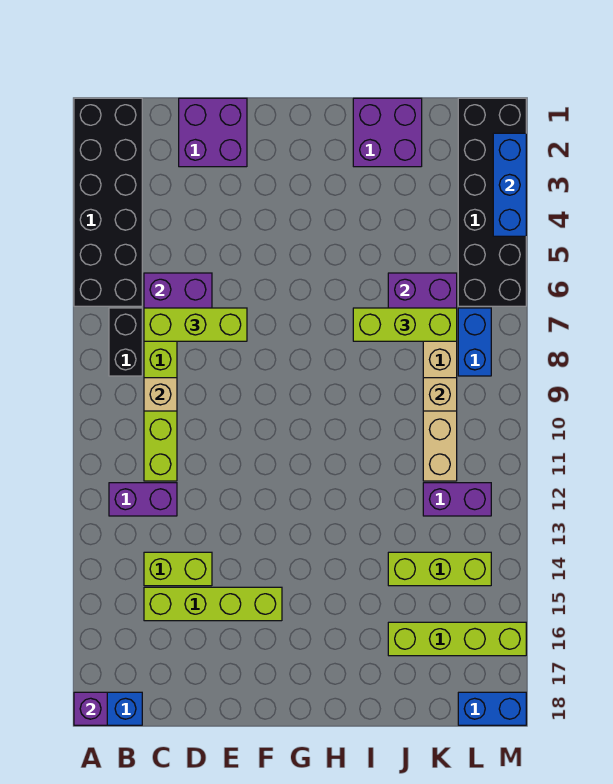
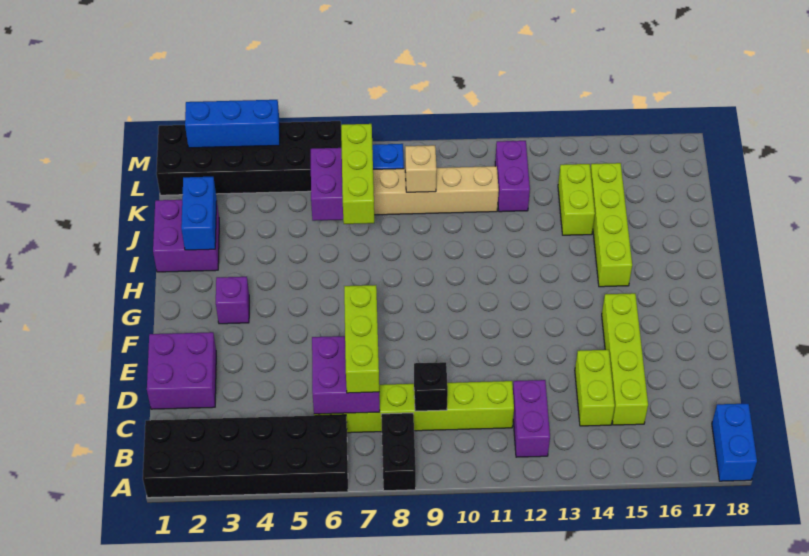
purple brick A18 level 2 -> purple brick G3 level 1
black brick B7:B8 level 1 -> black brick A8:B8 level 1
tan brick C9 level 2 -> black brick C9 level 2
lime brick J14:L14 level 1 -> lime brick J14:K14 level 1
lime brick J16:M16 level 1 -> lime brick H15:K15 level 1
blue brick L18:M18 level 1 -> blue brick I2:J2 level 2

